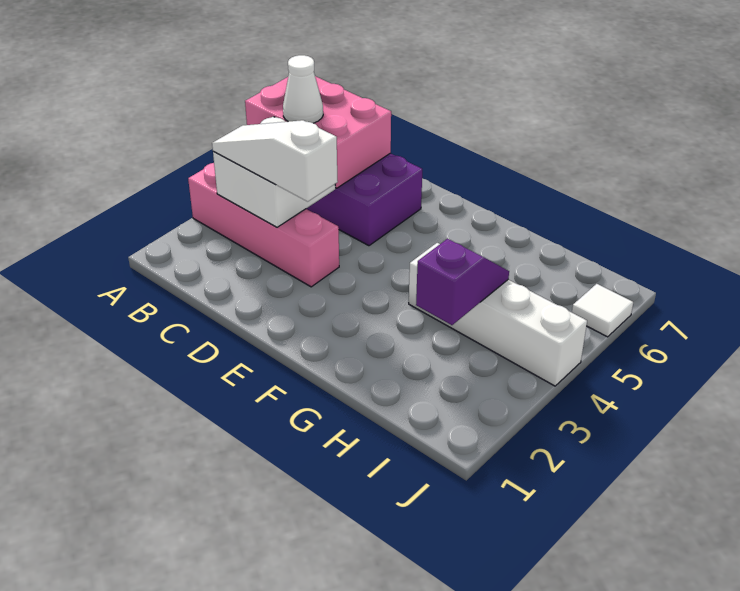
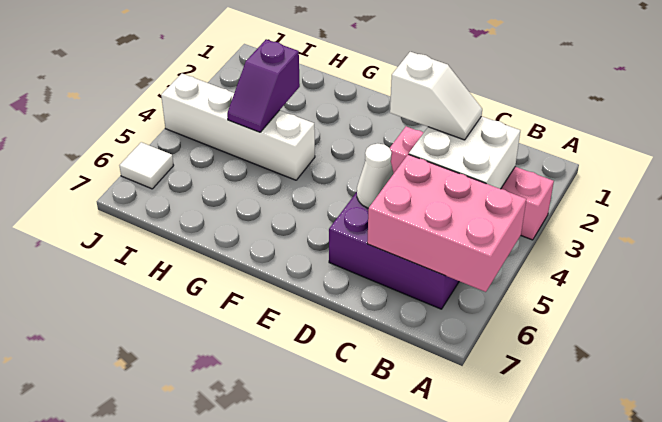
white slope B3:D3 level 3 top D -> white slope C3:D3 level 3 top D
white cone B5 level 3 -> white cone D5 level 2

